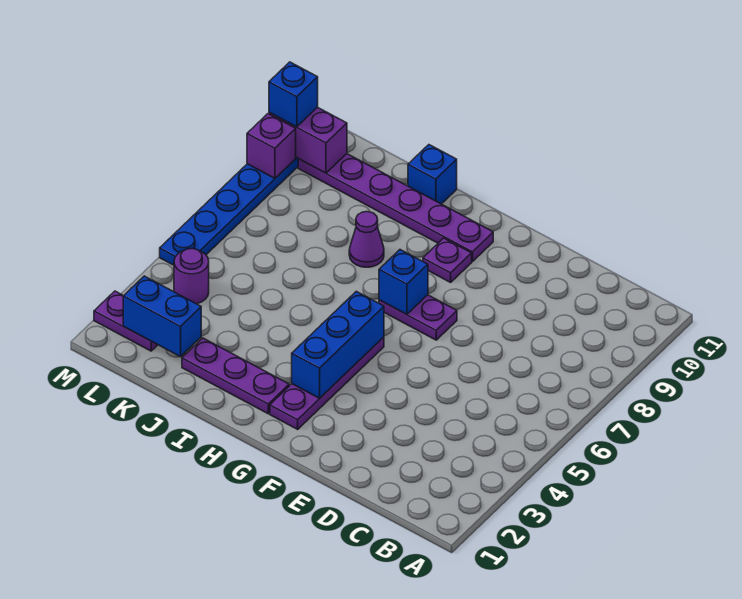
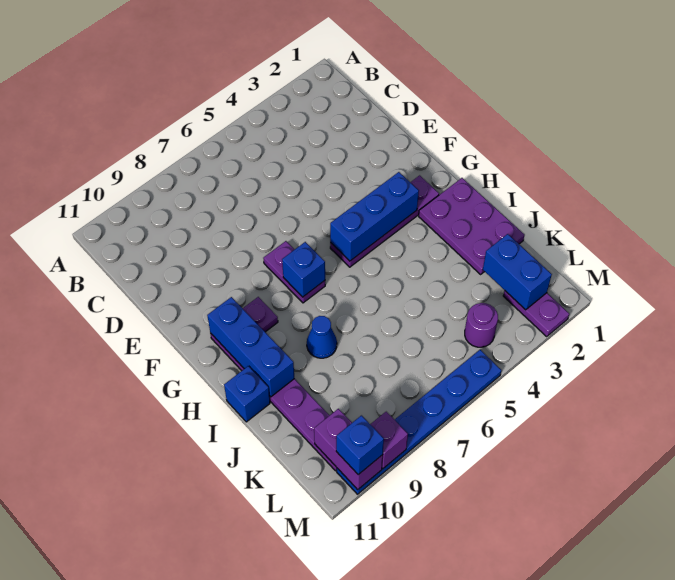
none -> blue brick G10:I10 level 2
purple plate H2:J2 level 1 -> purple plate H1:J2 level 1
purple cone I8 level 1 -> blue cone I8 level 1

